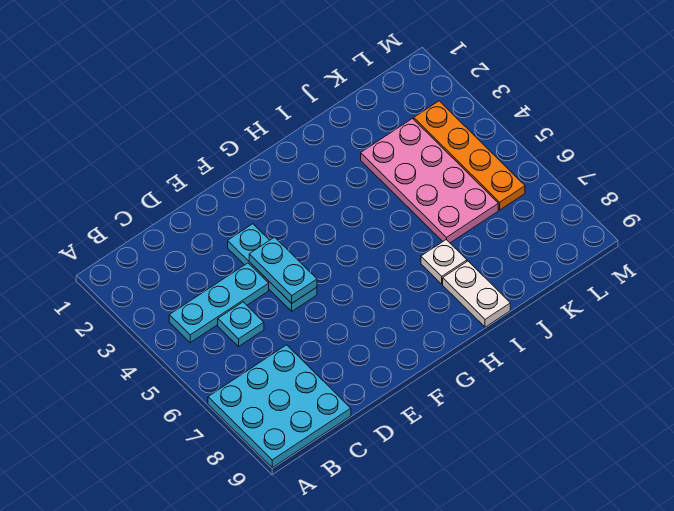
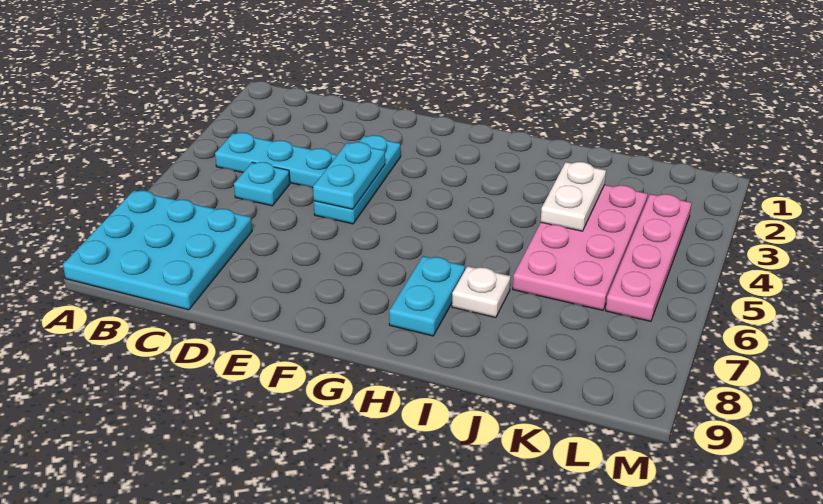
none -> cyan plate H7:H8 level 1
white plate I8:I9 level 1 -> white plate J3:J4 level 2
orange plate L3:L6 level 1 -> pink plate L3:L6 level 1

